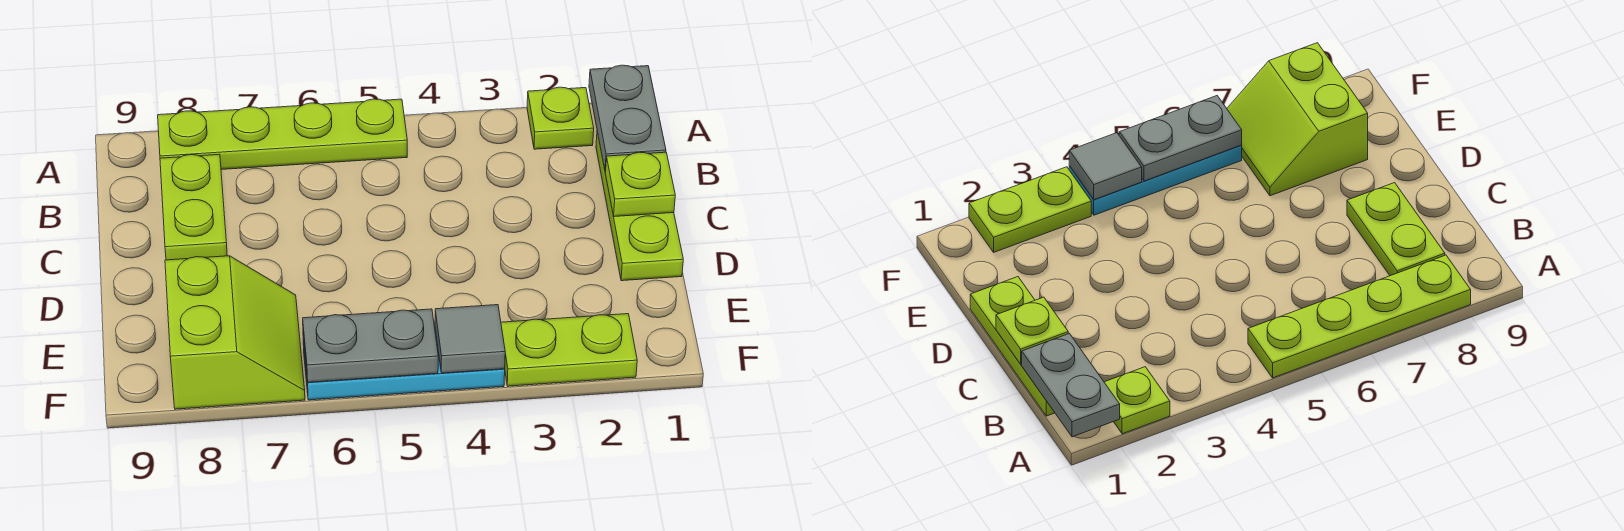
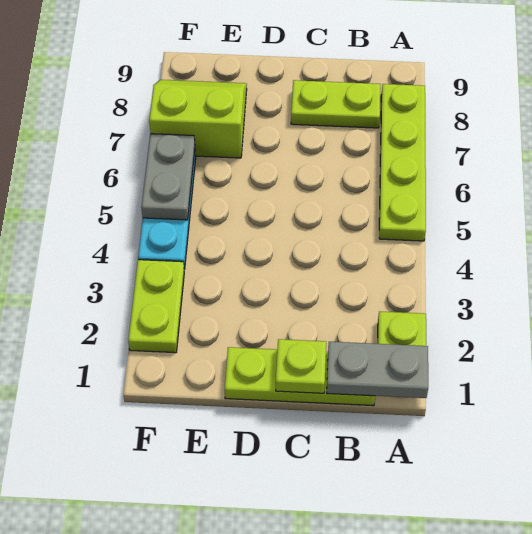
lime slope E7:F8 level 1 top 8 -> lime slope E7:F8 level 1 top 7
grey tile F4 level 2 -> none

